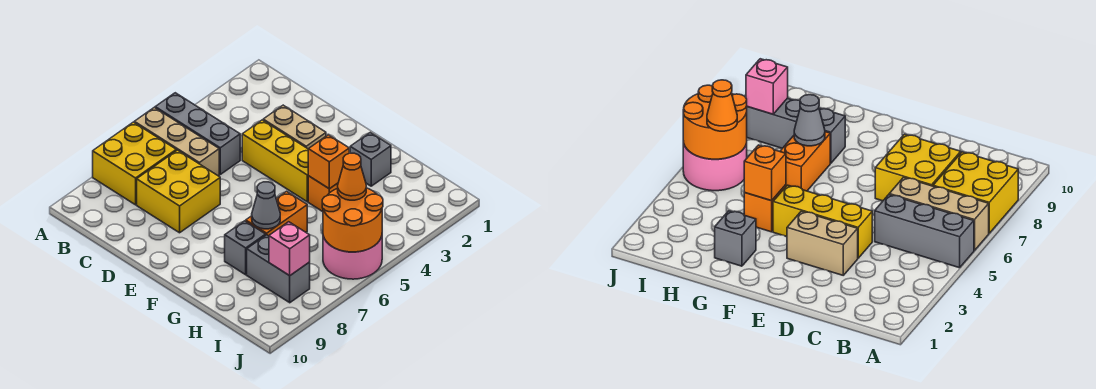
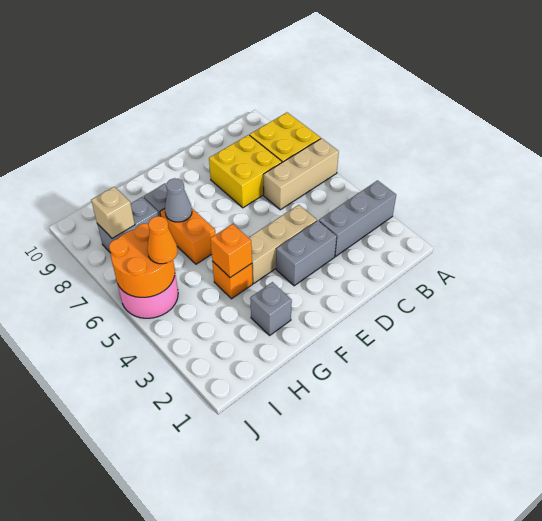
grey brick A5:C5 level 1 -> grey brick A3:C3 level 1
tan brick D3:E3 level 1 -> grey brick D3:E3 level 1
yellow brick D4:F4 level 1 -> tan brick D4:F4 level 1
pink brick I8 level 2 -> tan brick I8 level 2

